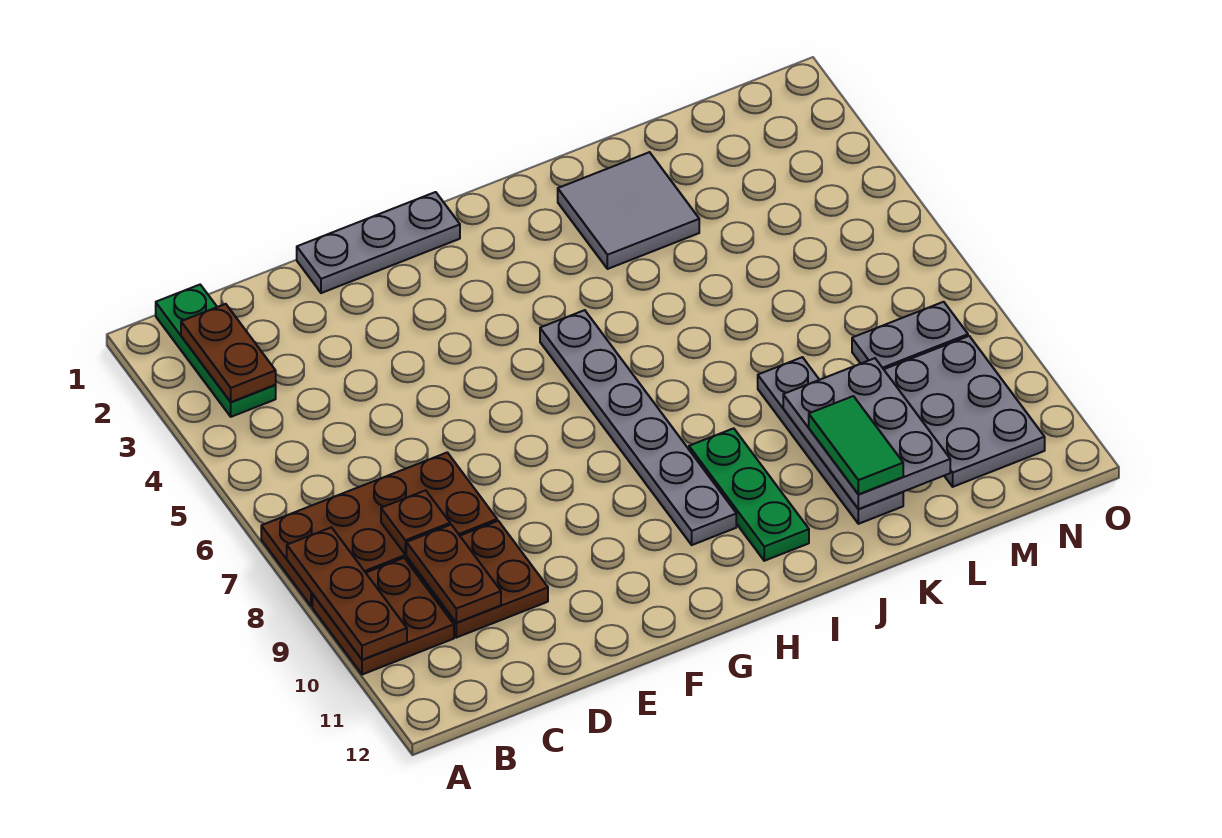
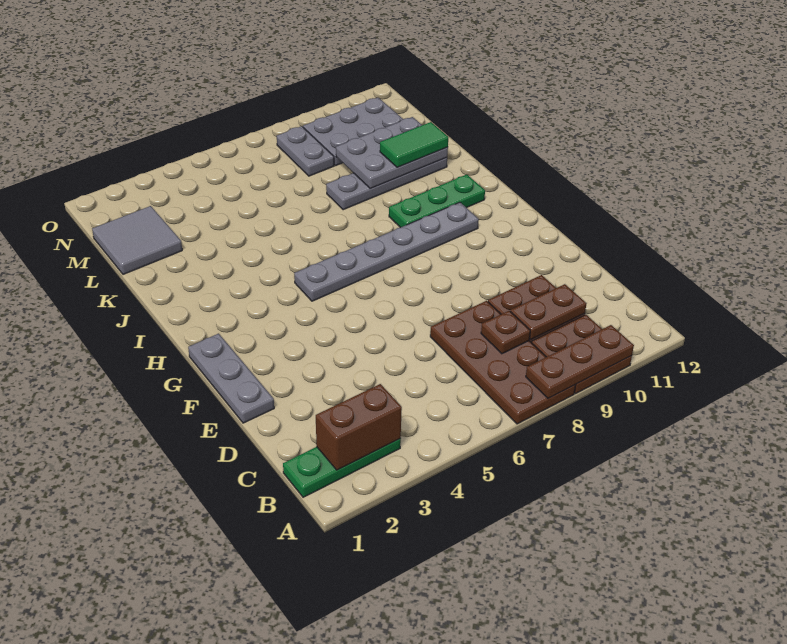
brown plate B2:B3 level 2 -> brown brick B2:B3 level 2
grey tile J2:K3 level 1 -> grey tile L1:M2 level 1

